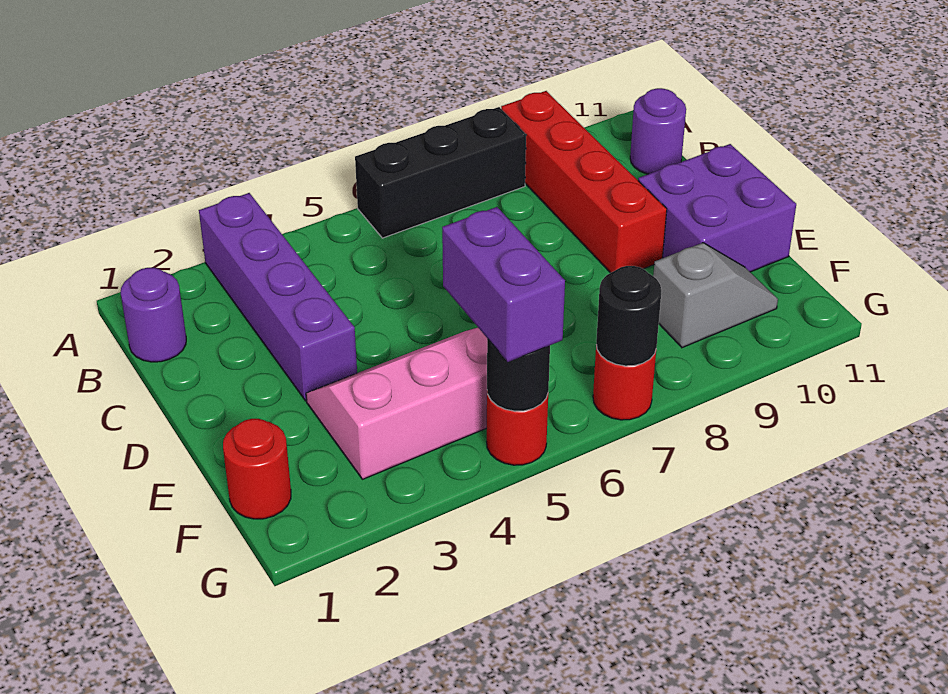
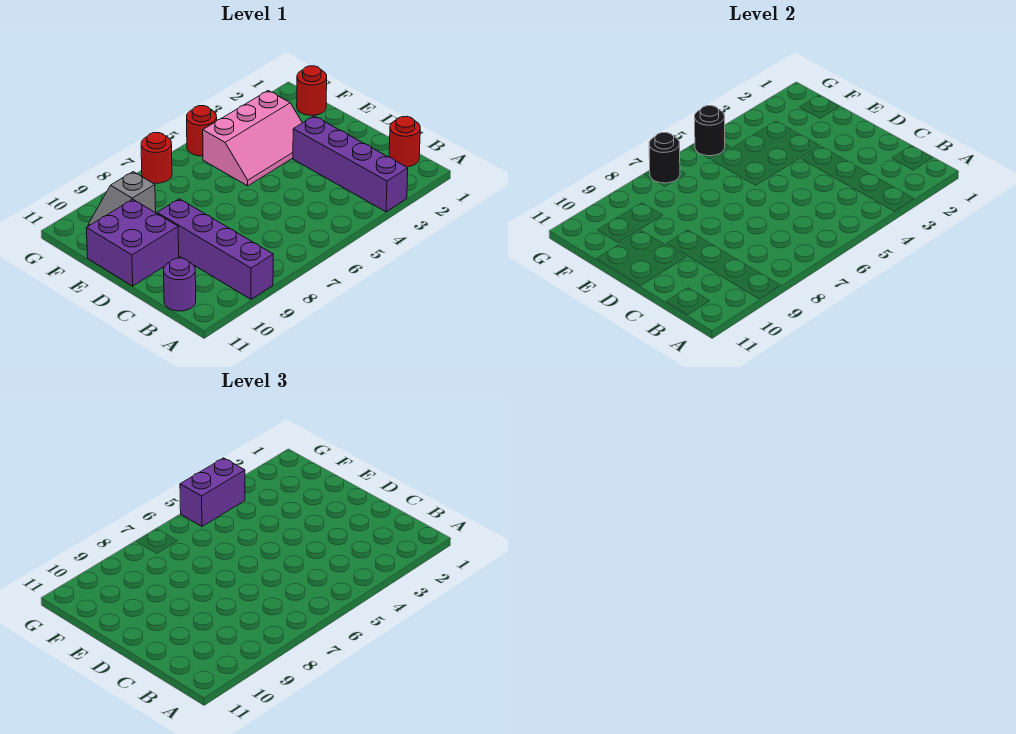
black brick A6:A8 level 1 -> none
red brick A9:D9 level 1 -> purple brick A9:D9 level 1
purple round brick B1 level 1 -> red round brick B1 level 1
purple brick F5:G5 level 3 -> purple brick G4:G5 level 3

